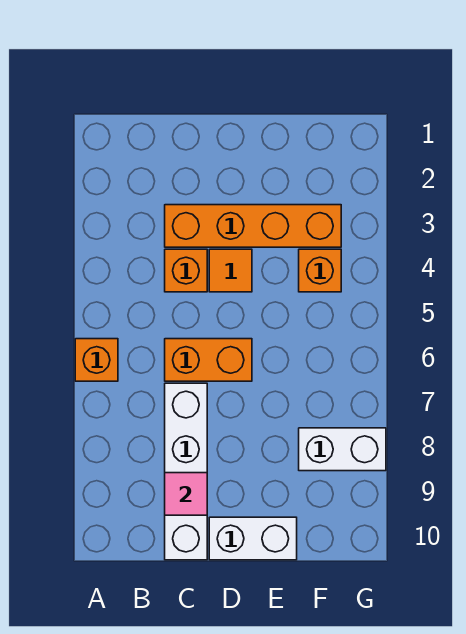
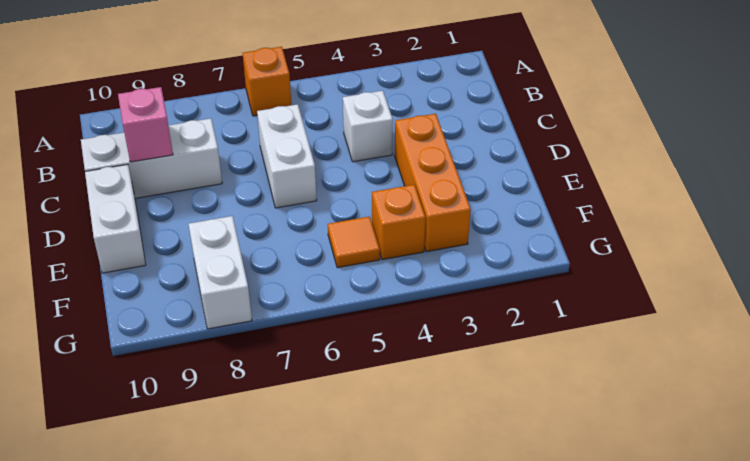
orange brick C3:F3 level 1 -> orange brick D3:F3 level 1
orange brick C4 level 1 -> white brick C4 level 1
orange brick C6:D6 level 1 -> white brick C6:D6 level 1
white brick C7:C10 level 1 -> white brick C8:C10 level 1
pink tile C9 level 2 -> pink brick C9 level 2
orange tile D4 level 1 -> orange tile F5 level 1

